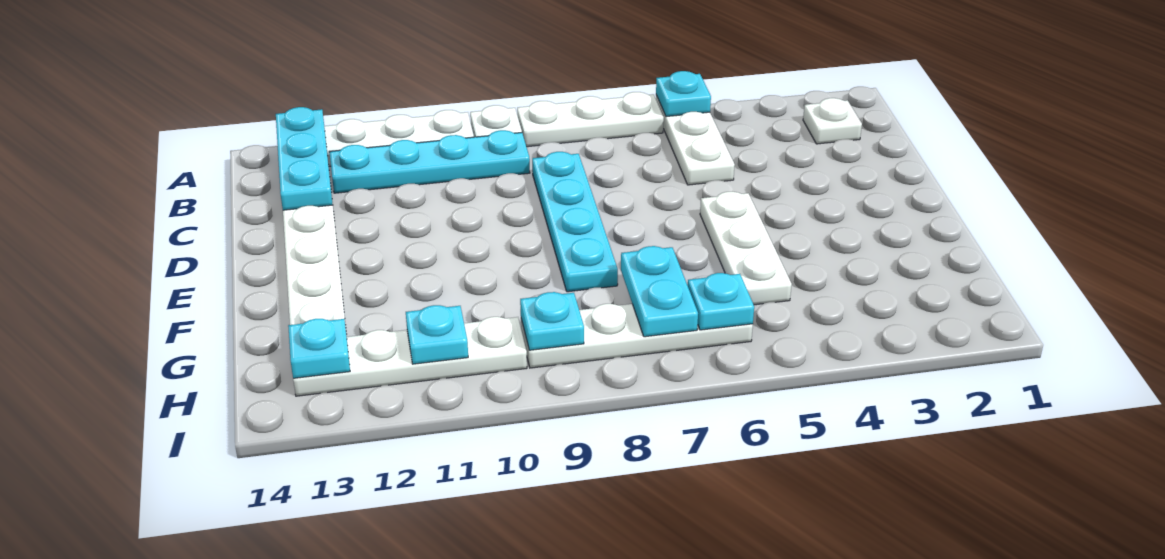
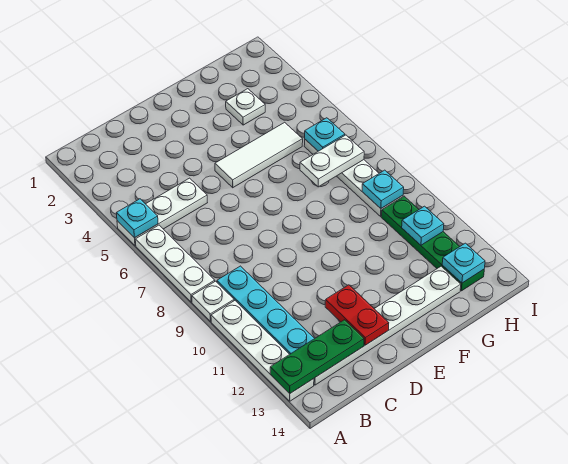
cyan plate A13:C13 level 2 -> green plate A13:C13 level 2
white plate B2 level 1 -> white plate G3 level 1
cyan plate C8:F8 level 1 -> none
none -> red plate D12:D13 level 2
white plate E5:G5 level 1 -> white tile E5:G5 level 1
cyan plate G7:H7 level 2 -> white plate G7:H7 level 2
white plate H10:H13 level 1 -> green plate H10:H13 level 1

